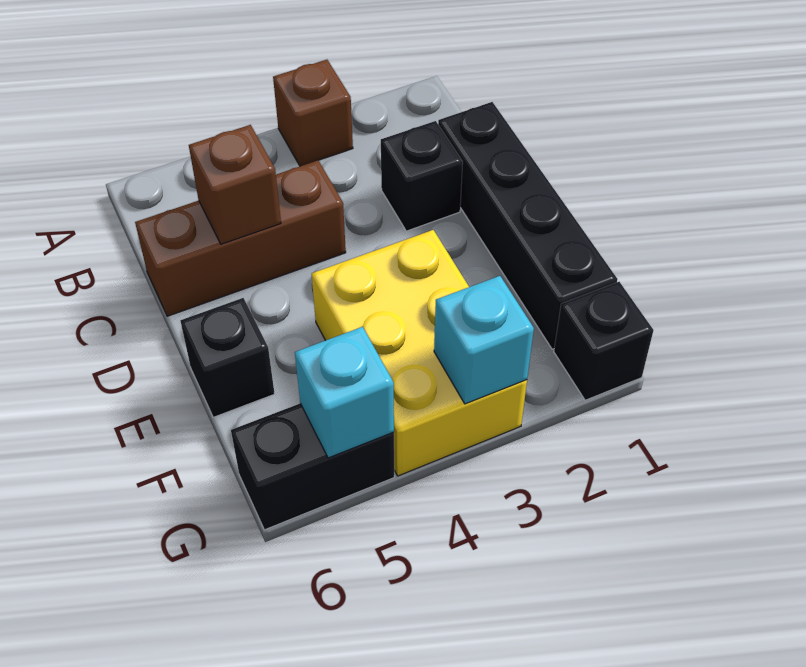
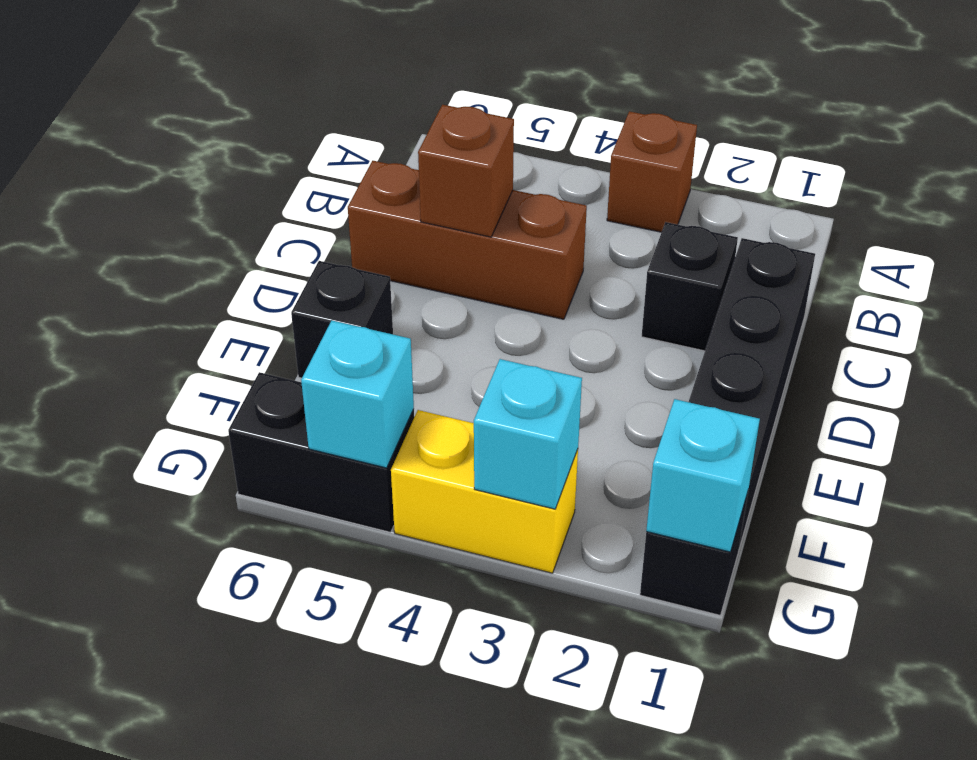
yellow brick E3:G4 level 1 -> yellow brick G3:G4 level 1
none -> cyan brick G1 level 2

